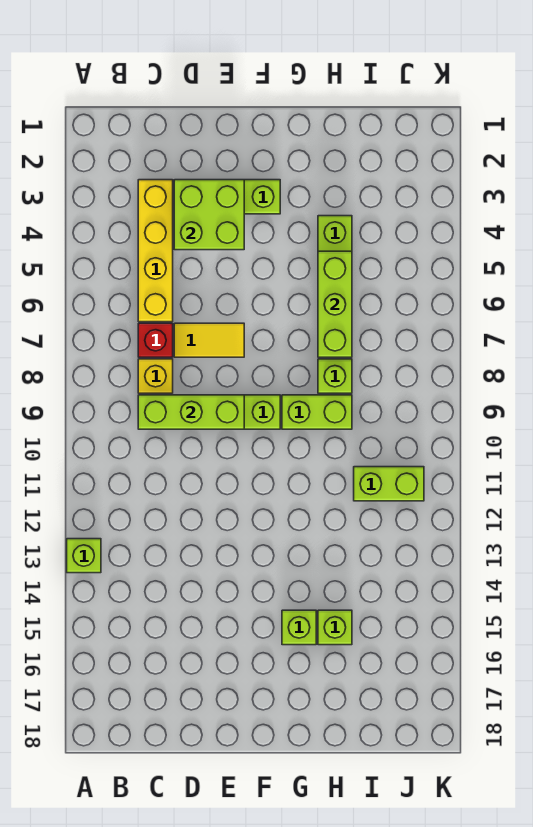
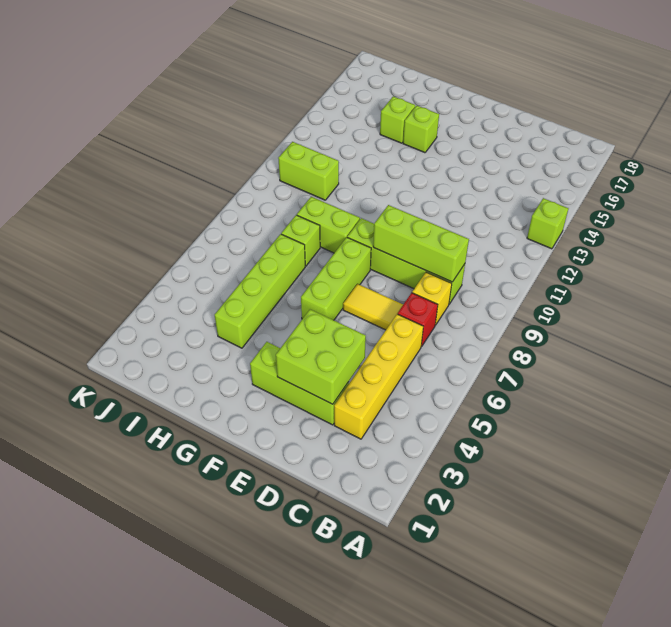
lime brick H5:H7 level 2 -> lime brick F6:F8 level 1

